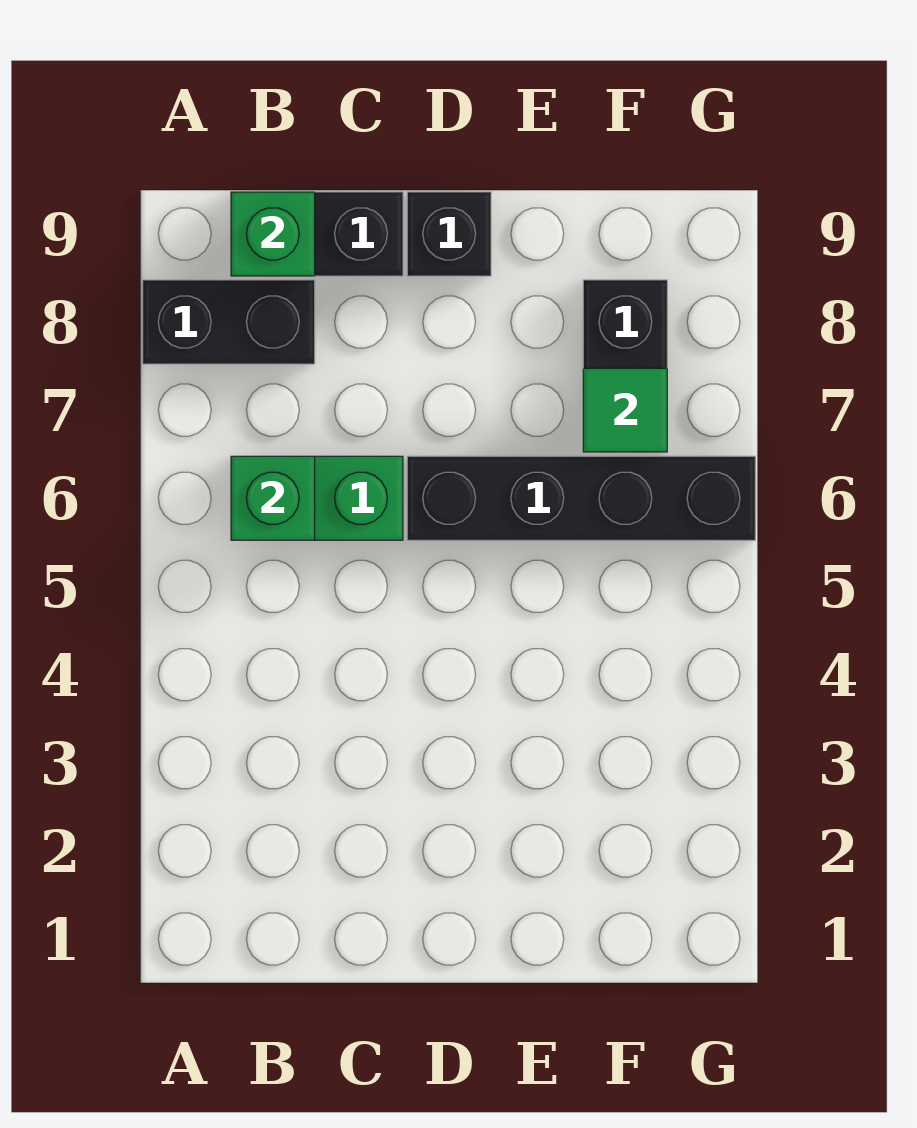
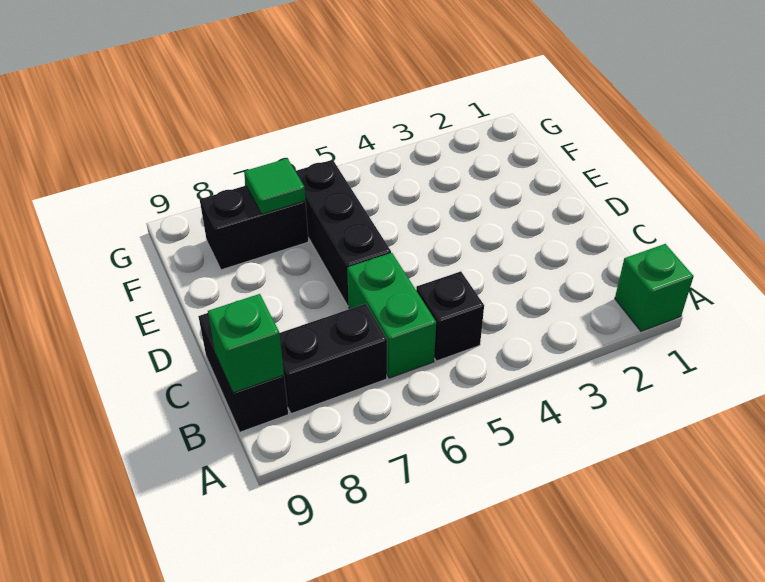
black brick A8:B8 level 1 -> black brick B7:B8 level 1
green brick B6 level 2 -> green brick A1 level 1
black brick D6:G6 level 1 -> black brick D6:F6 level 1
black brick D9 level 1 -> black brick B5 level 1

